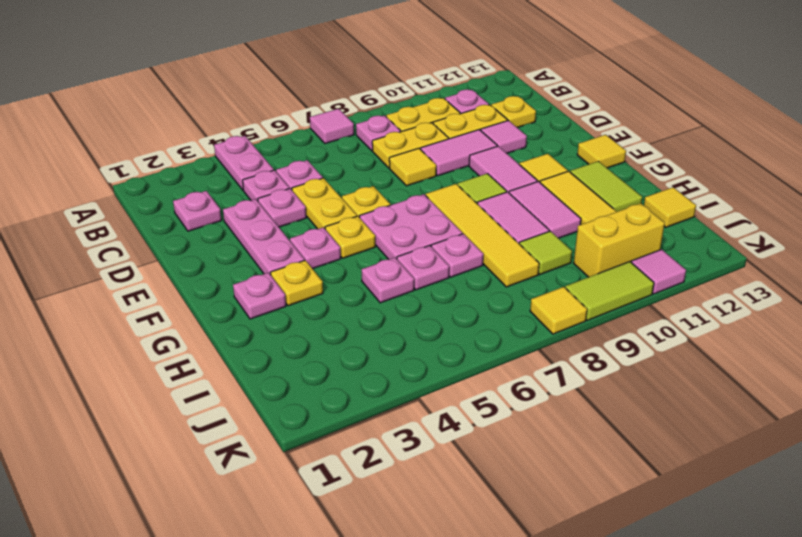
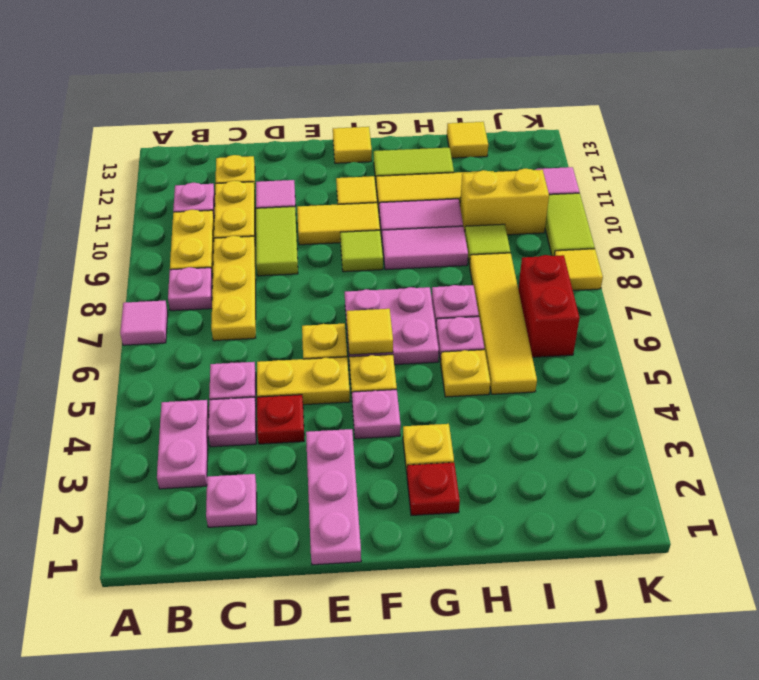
pink plate A4:B4 level 1 -> pink plate B3:B4 level 1
yellow plate C8:C9 level 1 -> yellow plate C7:C9 level 1
pink plate D3:F3 level 1 -> pink plate E1:E3 level 1
pink plate D4 level 1 -> red plate D4 level 1
yellow tile D8 level 1 -> yellow tile F6 level 2
pink tile D9:D10 level 1 -> lime tile D9:D10 level 1
pink tile E10:F10 level 1 -> yellow tile E10:F10 level 1
yellow tile F8:I8 level 1 -> yellow tile I5:I8 level 1
pink plate G2 level 1 -> red plate G2 level 1
pink plate H5 level 1 -> yellow plate H5 level 1
none -> red brick J6:J7 level 1
yellow brick J10:J11 level 1 -> yellow brick I10:J10 level 1

